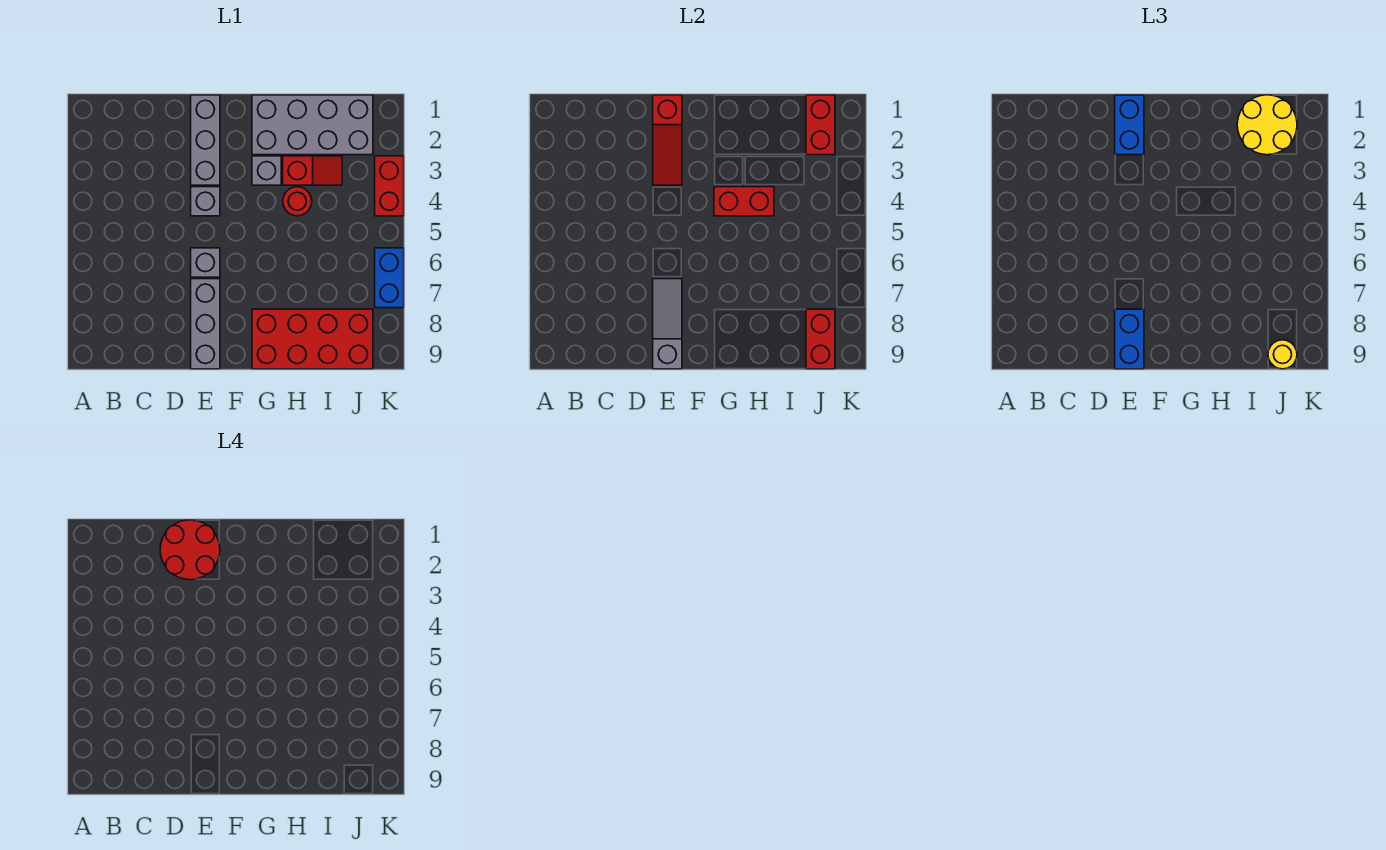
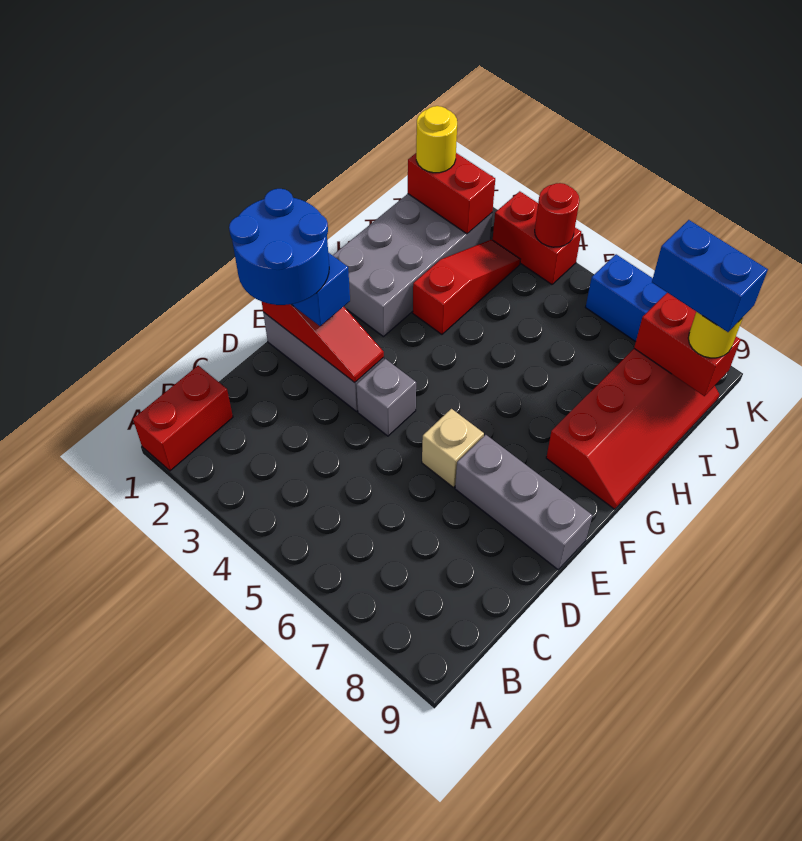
red round brick D1:E2 level 4 -> blue round brick D1:E2 level 4
grey brick E6 level 1 -> tan brick E6 level 1
grey slope E7:E9 level 2 top 9 -> none
blue brick E8:E9 level 3 -> blue brick J8:J9 level 4
grey brick G3 level 1 -> none
red brick G4:H4 level 2 -> red brick A1:B1 level 1
red brick G8:J9 level 1 -> red slope G8:J9 level 1 top 8
red slope H3:I3 level 1 top H -> red slope H3:J3 level 1 top H
red round brick H4 level 1 -> red round brick K4 level 2
yellow round brick I1:J2 level 3 -> yellow round brick J1 level 3

